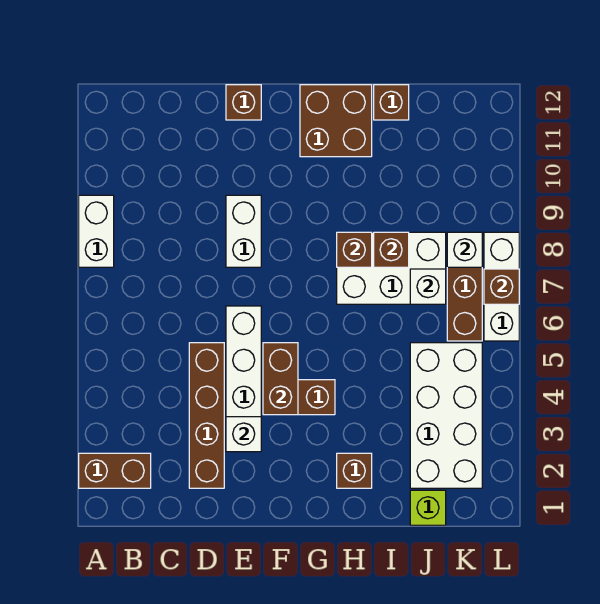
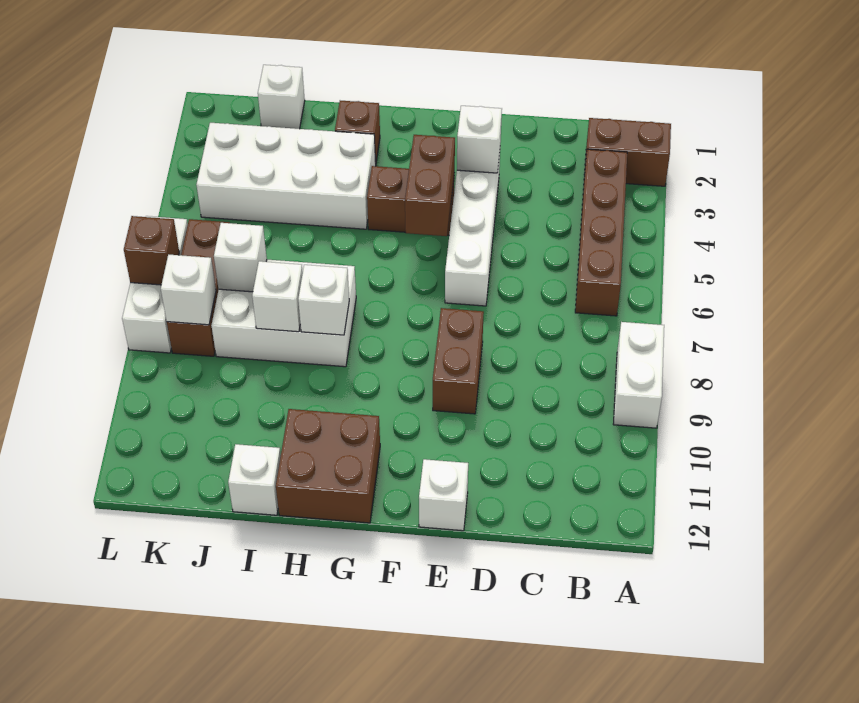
brown brick D2:D5 level 1 -> brown brick B3:B6 level 1
white brick E8:E9 level 1 -> brown brick E8:E9 level 1
brown brick E12 level 1 -> white brick E12 level 1
brown brick H8 level 2 -> white brick H8 level 2
brown brick I8 level 2 -> white brick I8 level 2
brown brick I12 level 1 -> white brick I12 level 1
lime brick J1 level 1 -> white brick J1 level 1
white brick J2:K5 level 1 -> white brick H3:K4 level 1

